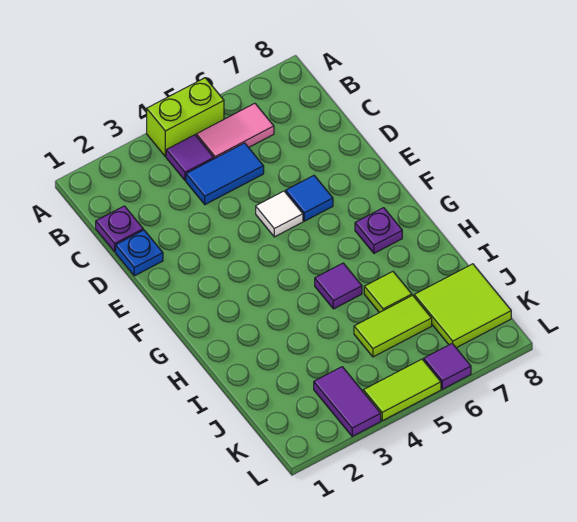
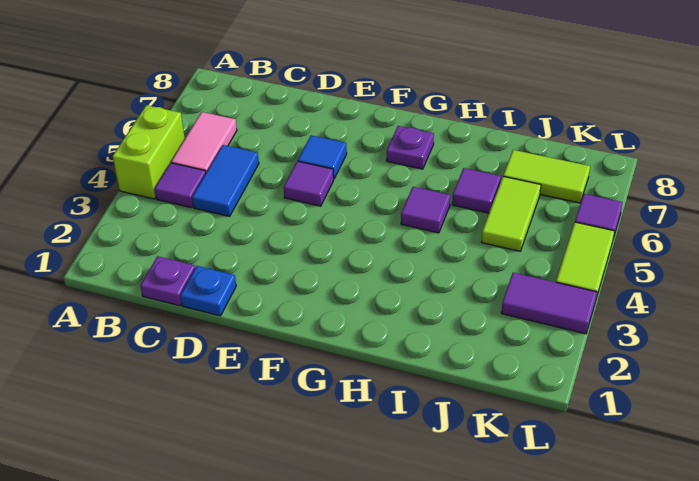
white tile E5 level 1 -> purple tile E5 level 1
lime tile I6 level 1 -> purple tile I6 level 1
lime tile J7:K8 level 1 -> lime tile J7:K7 level 1

